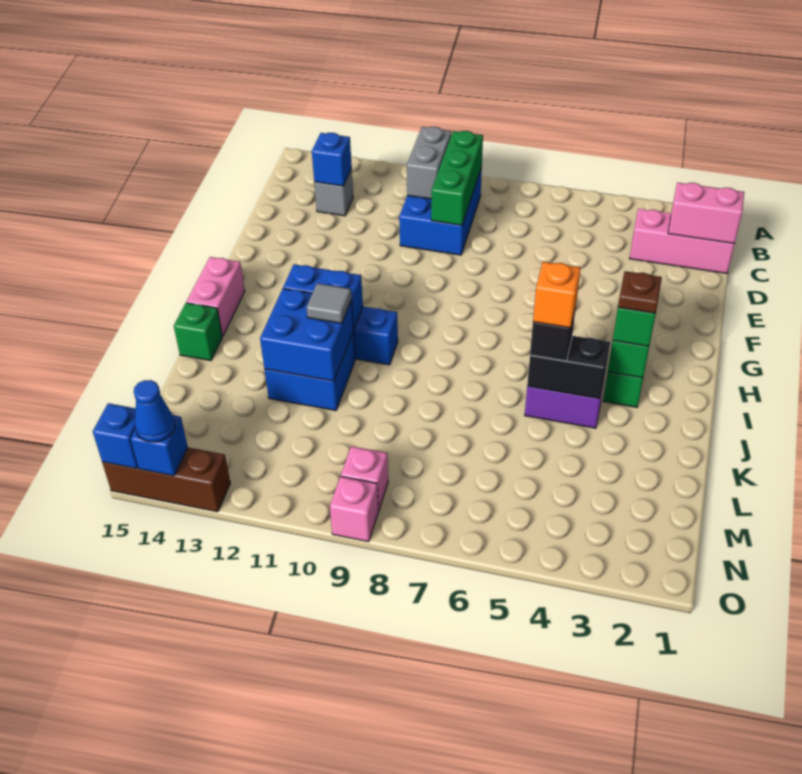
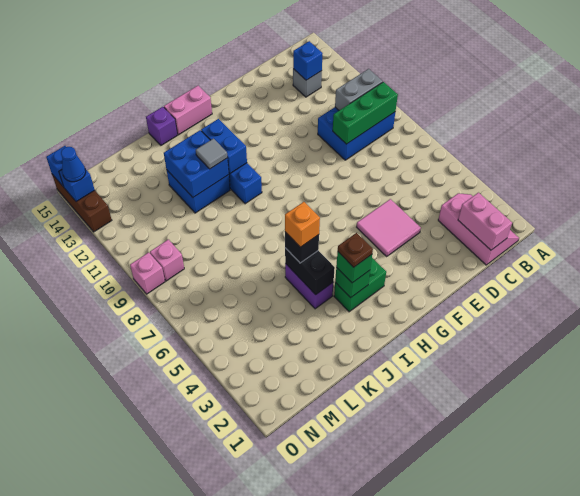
none -> pink tile E4:F5 level 1
green brick J15 level 1 -> purple brick J15 level 1

